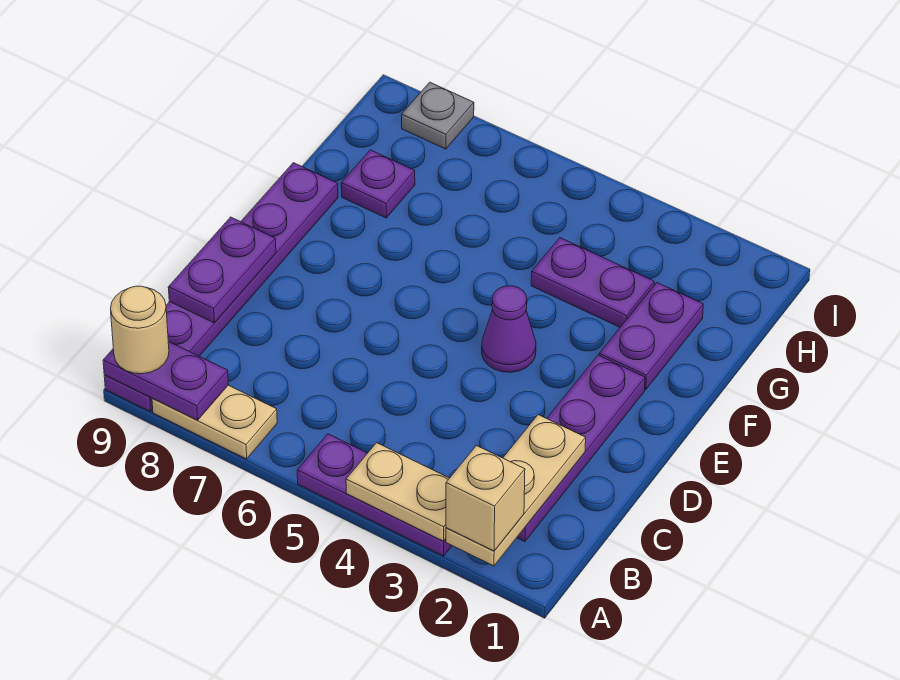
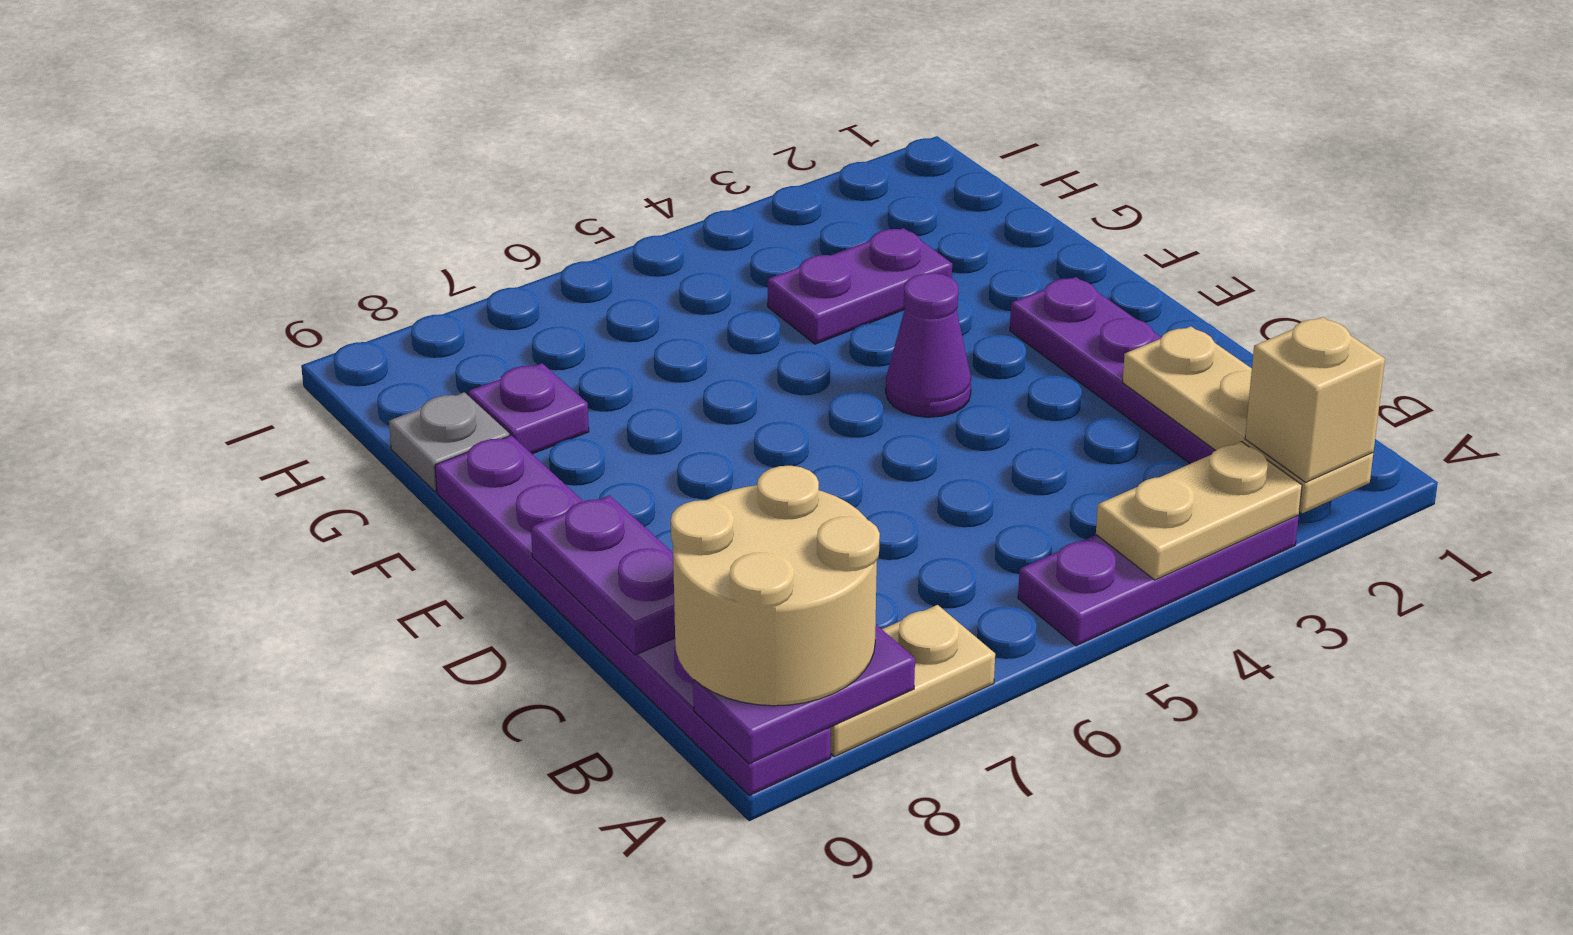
tan round brick A9 level 3 -> tan round brick A8:B9 level 3
purple plate F2:G2 level 1 -> none
grey plate I8 level 1 -> grey plate G9 level 1

